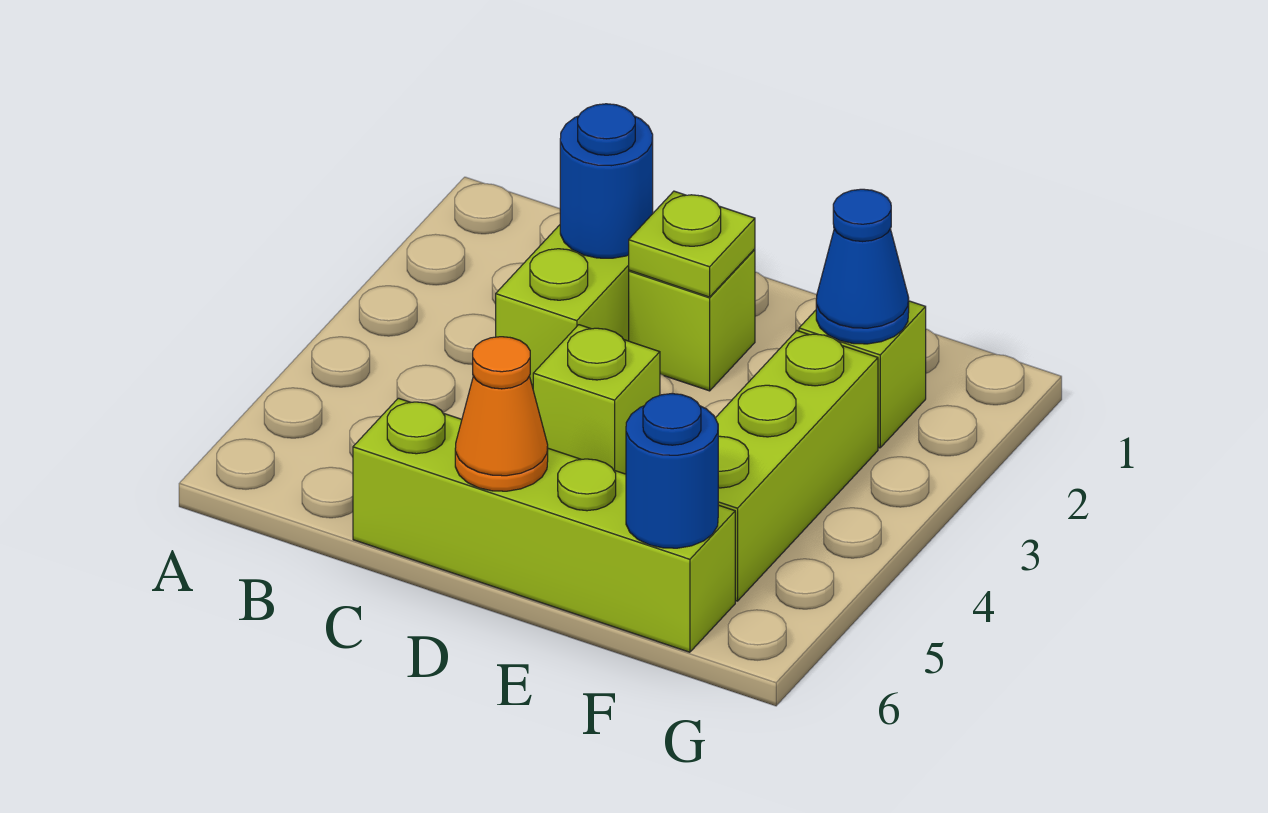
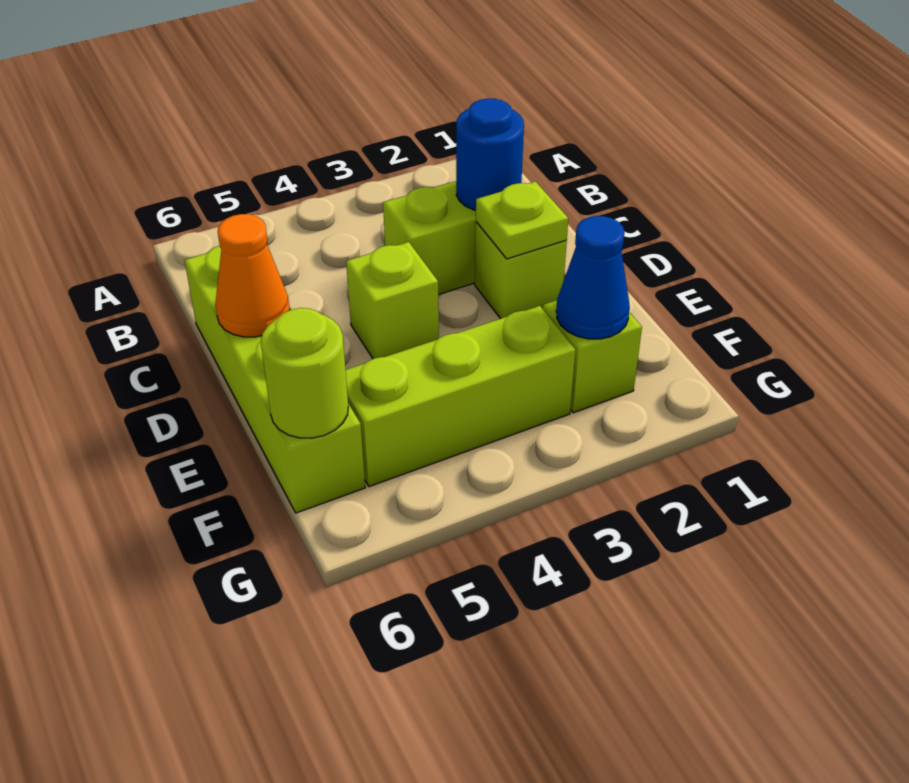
blue round brick F6 level 2 -> lime round brick F6 level 2

